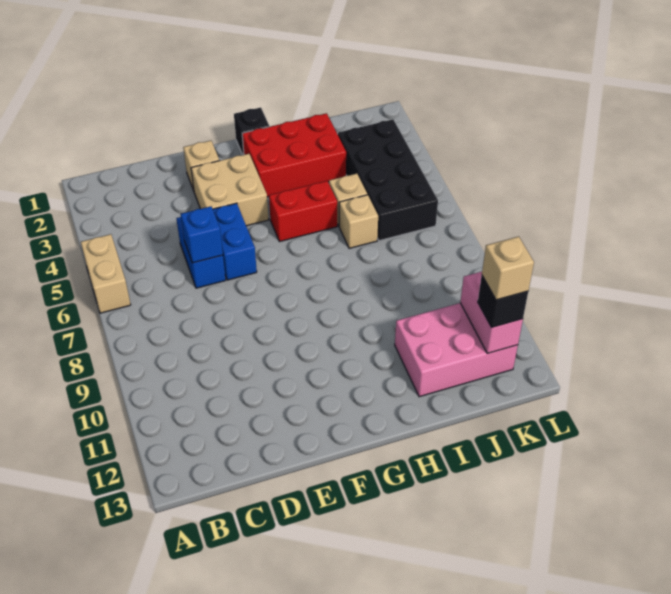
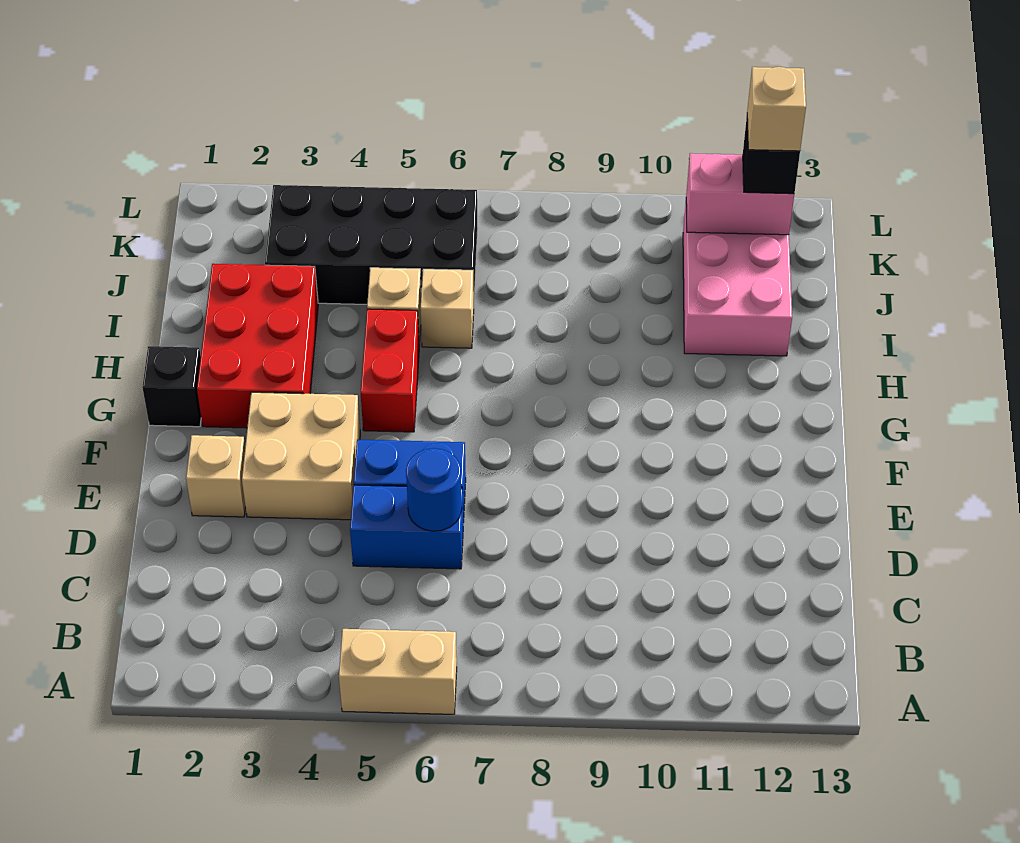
blue brick D6 level 2 -> blue round brick D6 level 2

